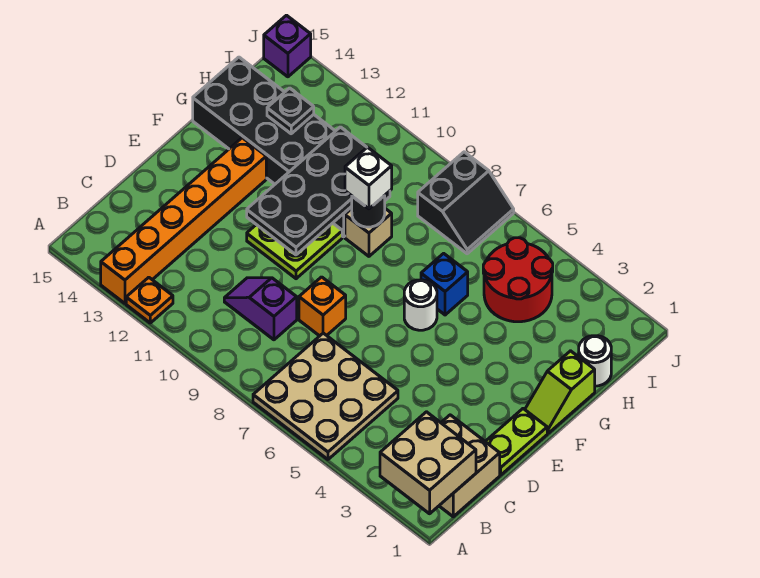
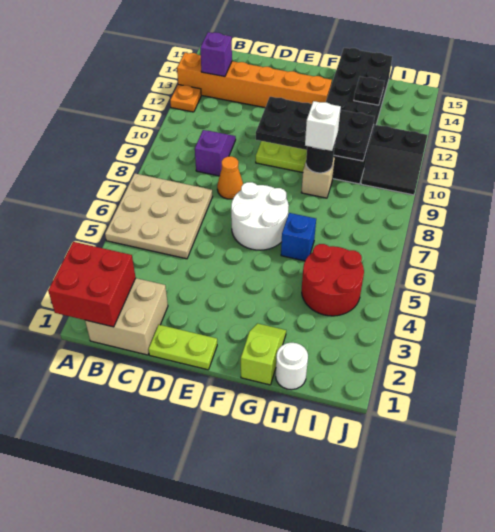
tan brick A1:B2 level 2 -> red brick A1:B2 level 2
orange brick D8 level 1 -> orange cone D8 level 1
lime slope F1:G1 level 1 top G -> lime slope G1:G2 level 1 top 1
white round brick F6 level 1 -> white round brick E6:F7 level 1
black slope I7:J8 level 1 top 8 -> black slope I10:J11 level 1 top 11
purple brick J15 level 1 -> purple brick B13 level 2

